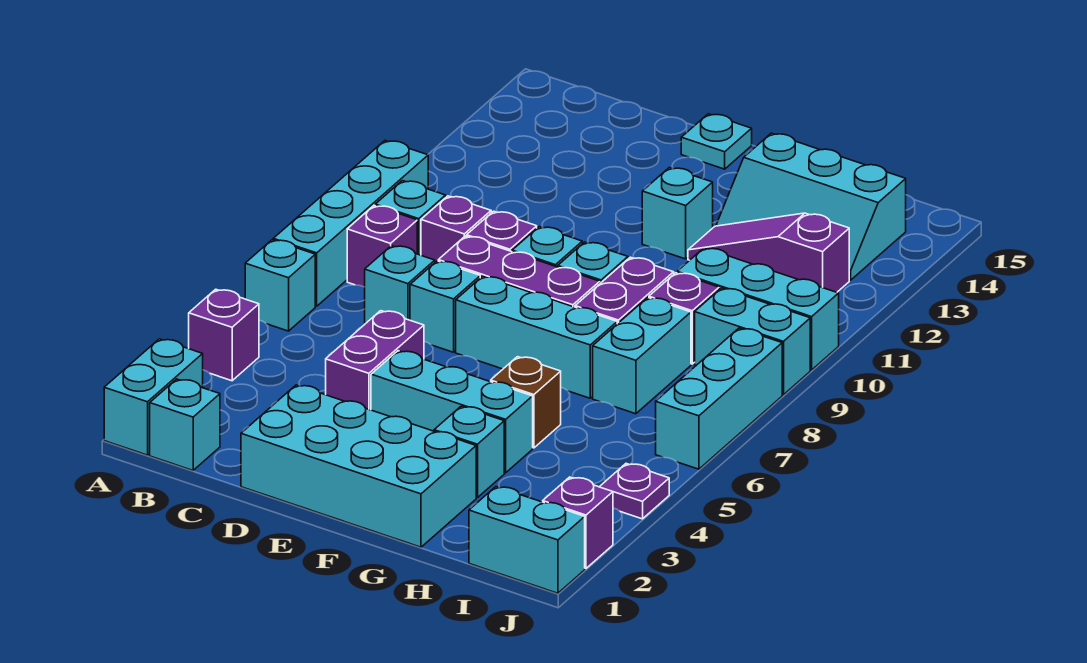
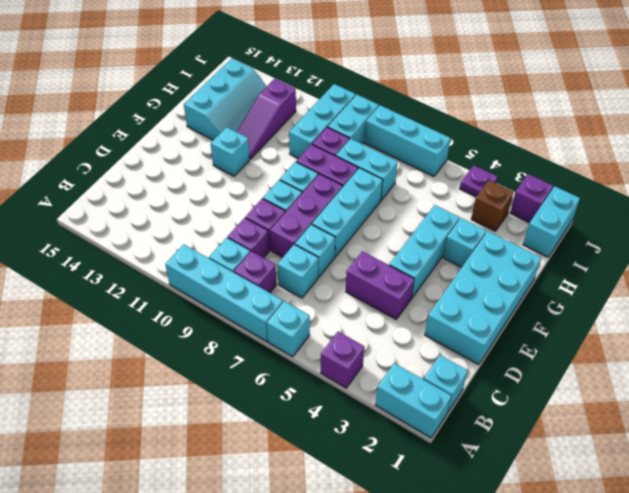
cyan plate E15 level 1 -> none
brown brick G5 level 1 -> brown brick I3 level 1

